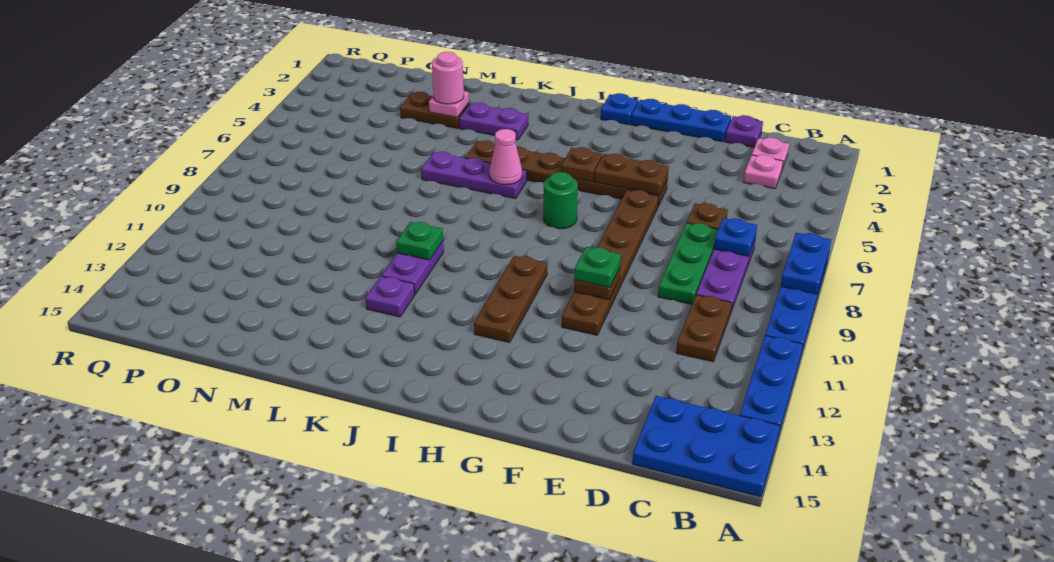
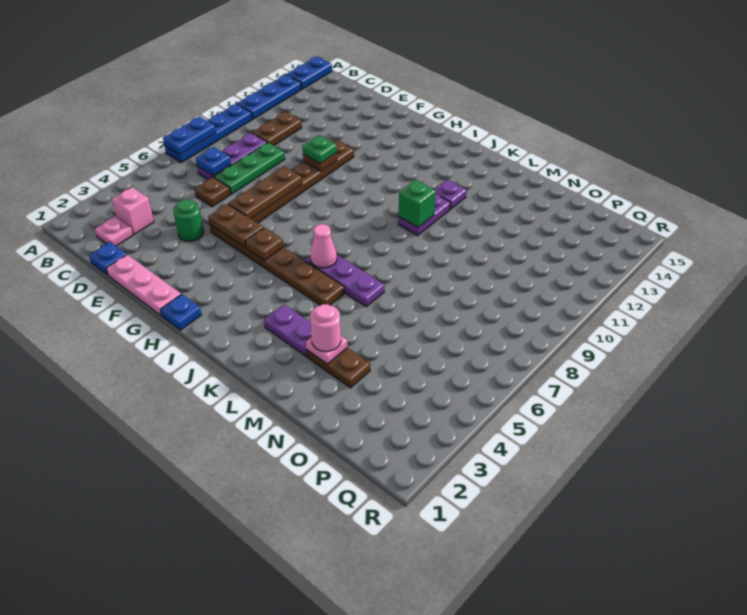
blue plate A14:C15 level 1 -> blue plate A14:A15 level 1
pink plate C3 level 1 -> pink brick C3 level 1
purple plate D1 level 1 -> blue plate D1 level 1
blue plate E1:G1 level 1 -> pink plate E1:G1 level 1
green round brick H7 level 1 -> green round brick E4 level 1
brown plate H10:H12 level 1 -> brown plate F6:F8 level 2
green plate K10 level 2 -> green brick K10 level 2

